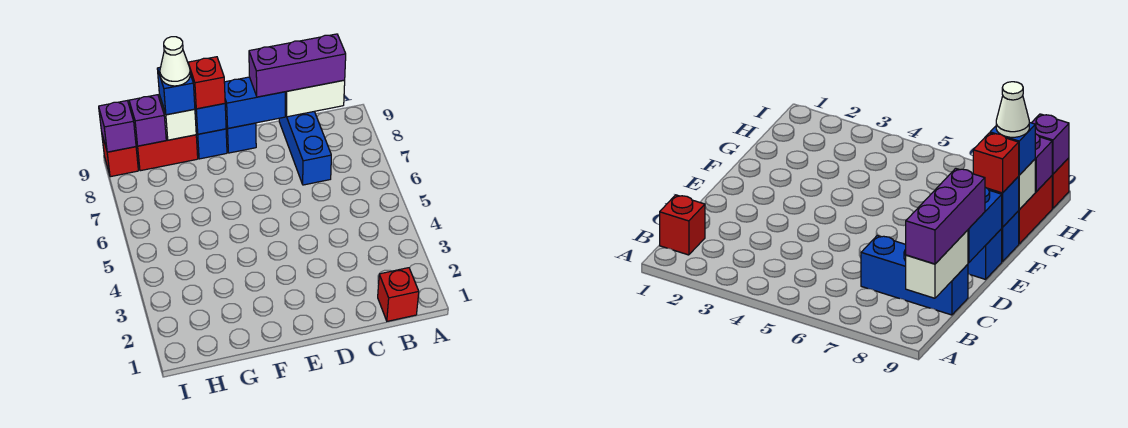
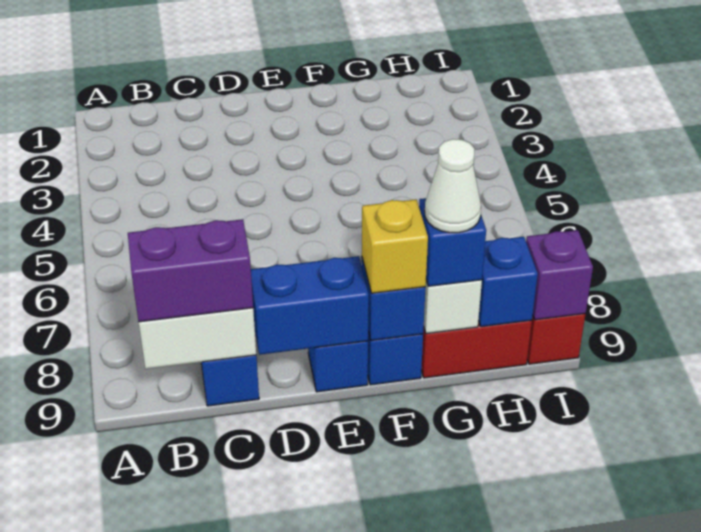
red brick B1 level 1 -> none
purple brick B9:D9 level 3 -> purple brick B9:C9 level 3
red brick F9 level 3 -> yellow brick F9 level 3
purple brick H9 level 2 -> blue brick H9 level 2

